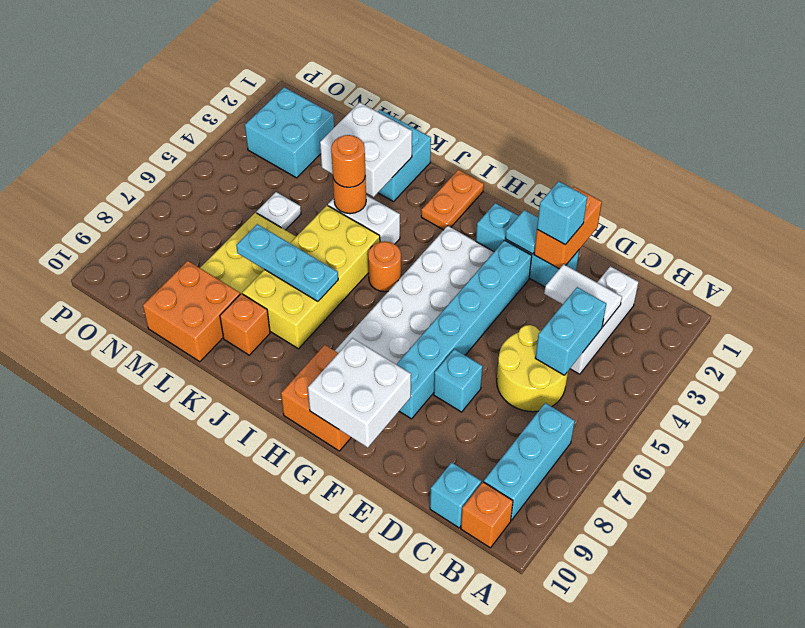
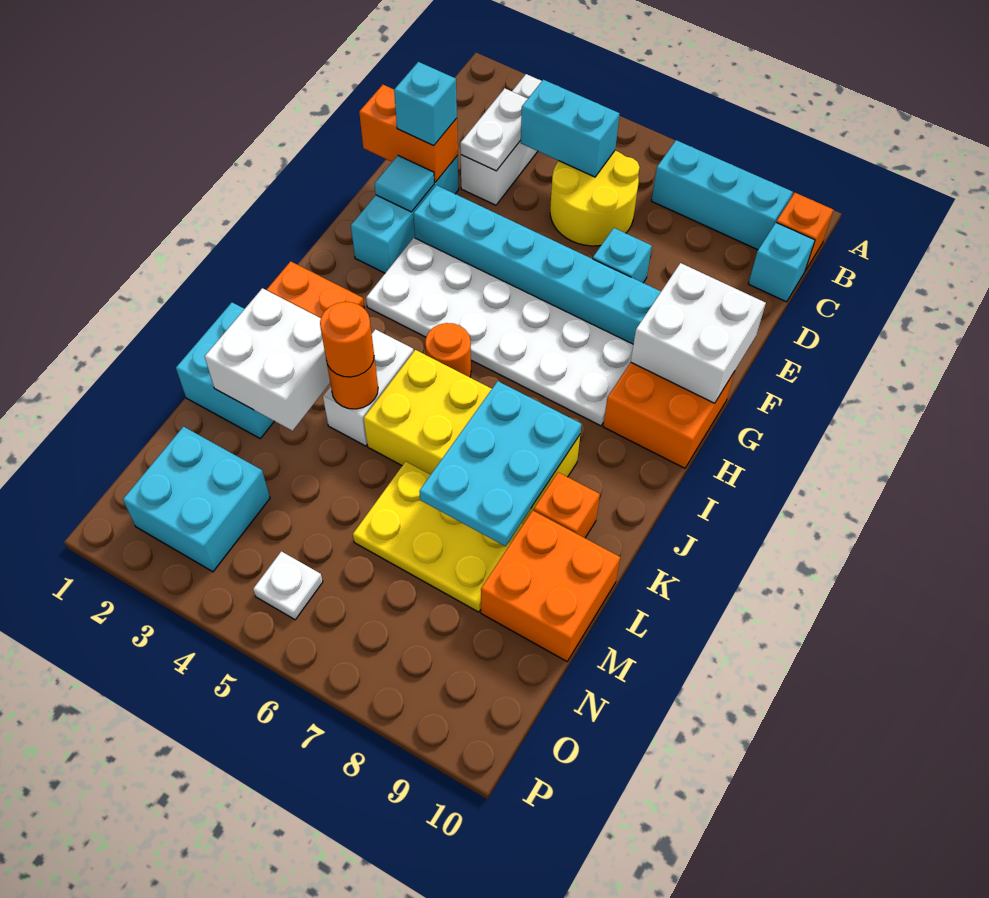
white brick C2:C4 level 1 -> white brick B3:D3 level 1
white tile C3:D3 level 2 -> white plate C3:D3 level 2
cyan plate J7:L7 level 2 -> cyan plate J7:L8 level 2
white plate M5 level 1 -> white plate O5 level 1

